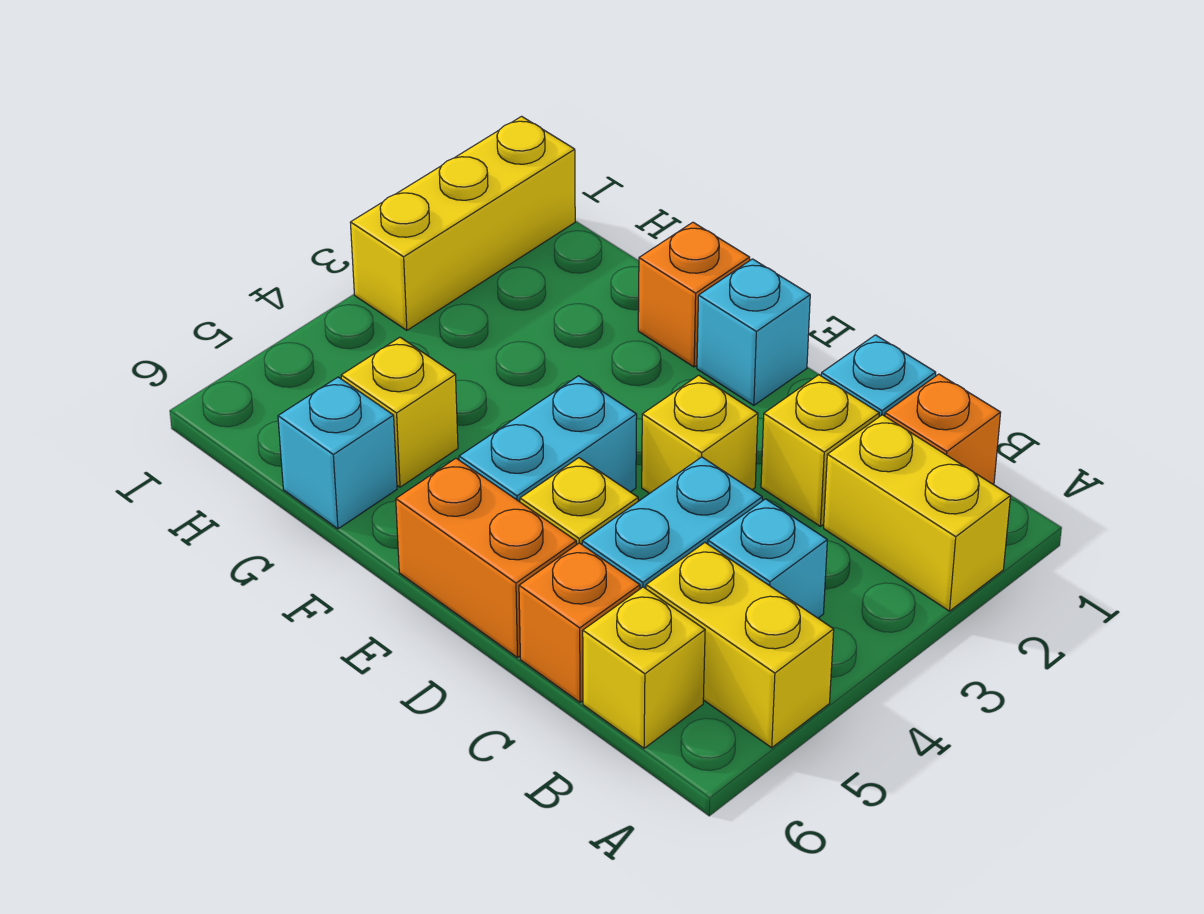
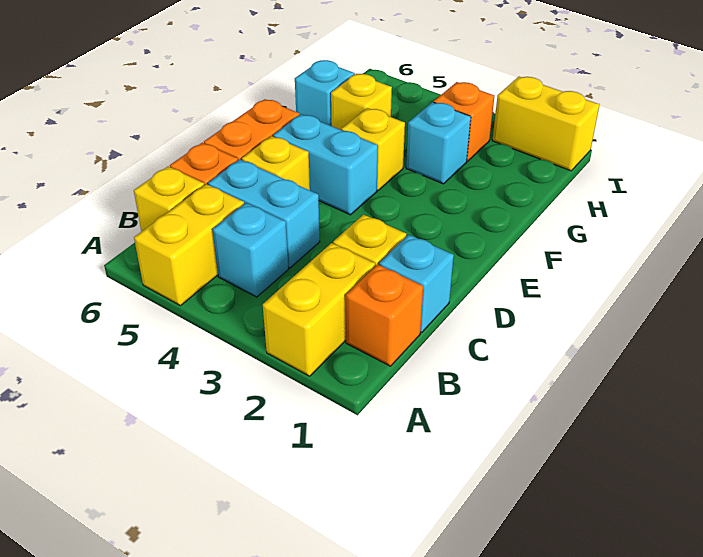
yellow brick D3 level 1 -> yellow brick F4 level 1
cyan brick E1 level 1 -> cyan brick G3 level 1
orange brick F1 level 1 -> orange brick H3 level 1
yellow brick I1:I3 level 1 -> yellow brick I1:I2 level 1

